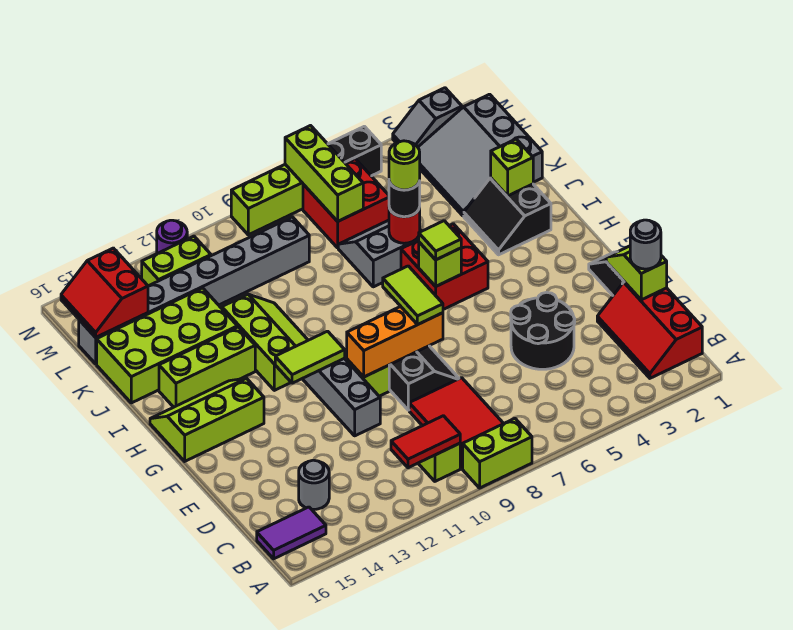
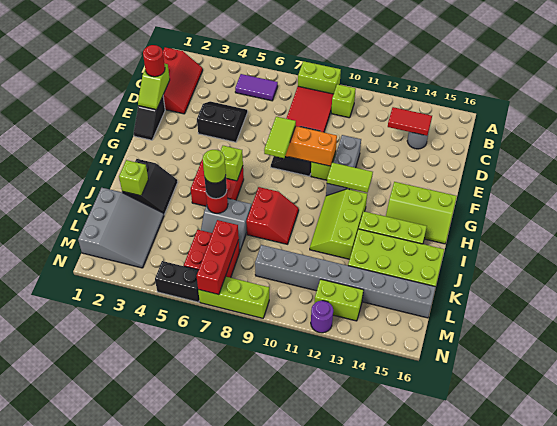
red tile B10:B11 level 2 -> red tile C13:C14 level 2
purple tile B15:B16 level 1 -> purple tile B5:B6 level 1
grey round brick D1 level 3 -> red round brick D1 level 3
black round brick D4:E5 level 1 -> black slope D4:E5 level 1 top E
lime tile H6 level 3 -> none
lime brick L7:N7 level 2 -> red brick L7:N7 level 2
red slope L15:M16 level 2 top 15 -> red slope I8:J9 level 1 top 8
grey slope N2:N3 level 1 top 2 -> none

